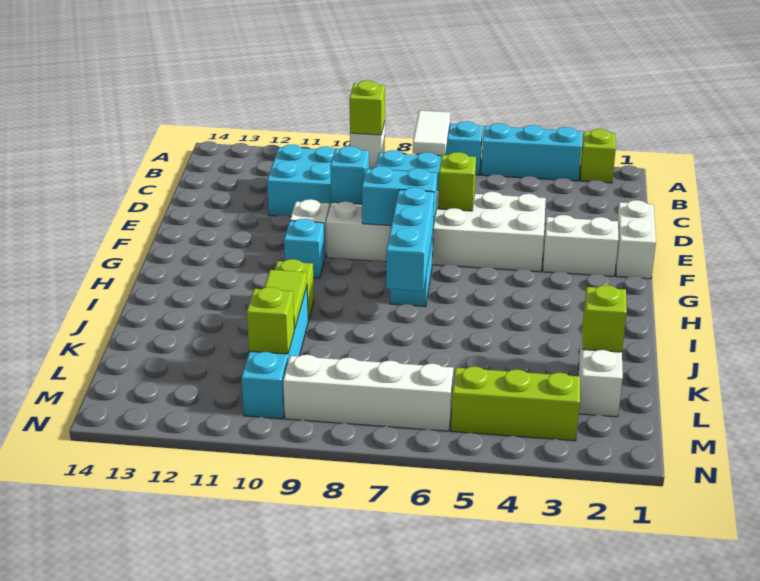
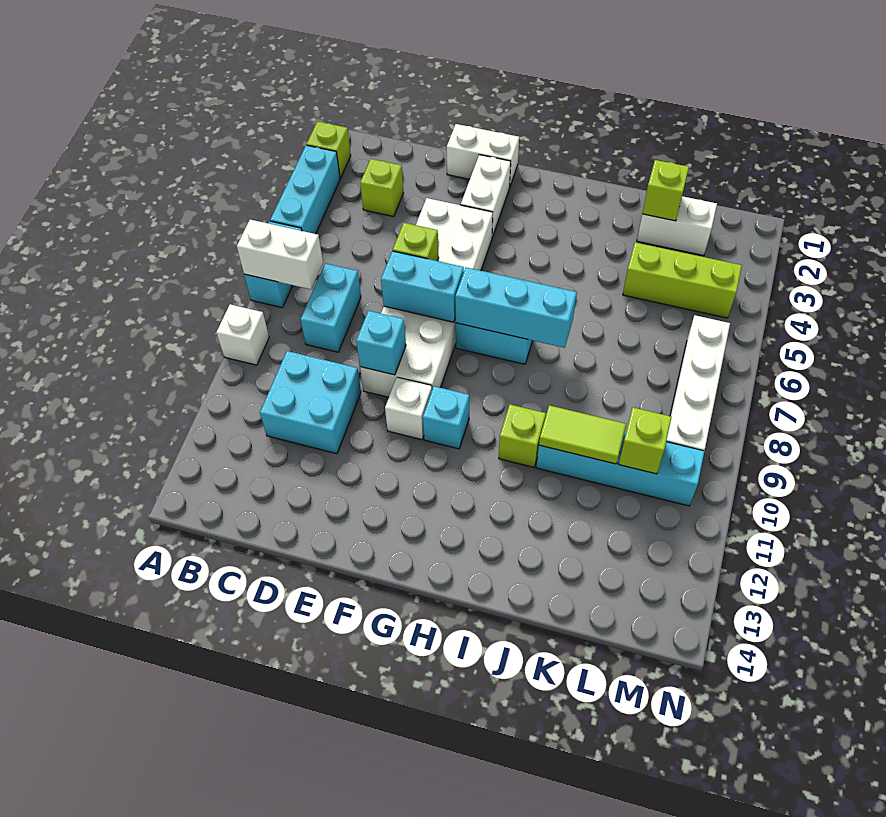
white tile A7:B7 level 2 -> white brick A7:B7 level 2
lime brick A9 level 2 -> lime brick C3 level 1
cyan brick F7:F8 level 2 -> cyan brick E7:F7 level 2
lime brick M3:M5 level 1 -> lime brick K4:M4 level 1

